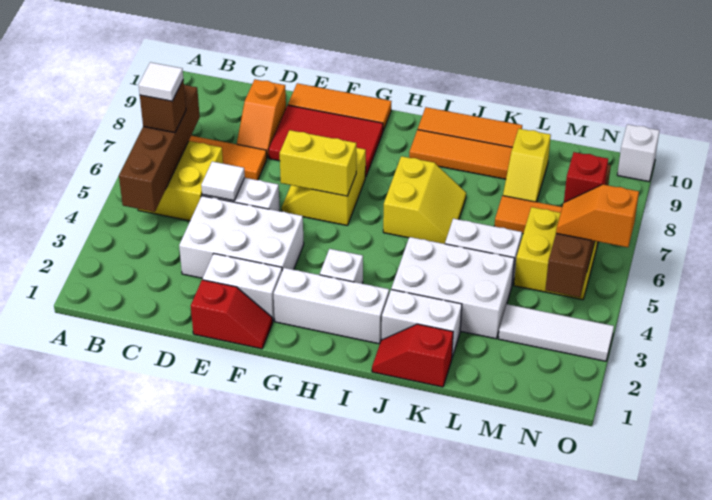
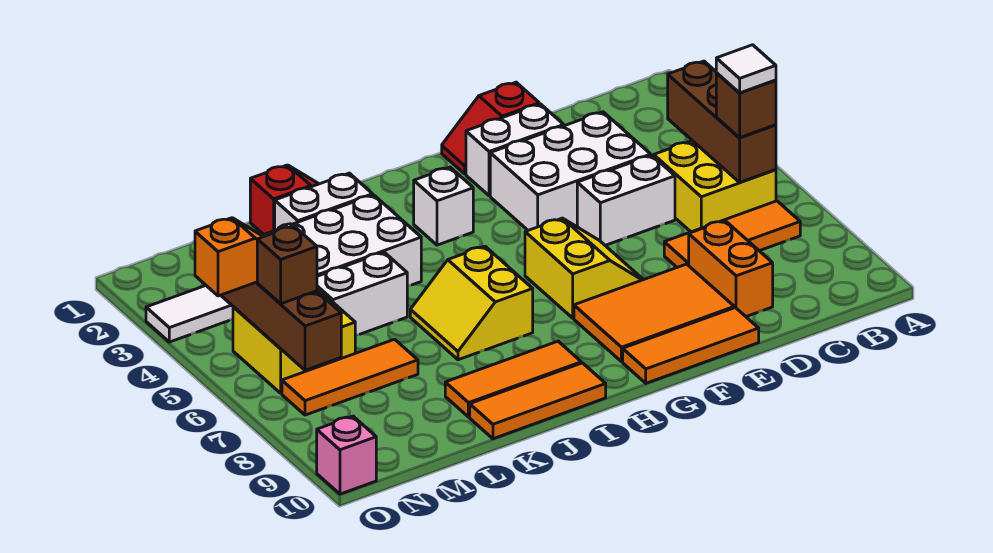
brown brick B4:B7 level 2 -> brown brick B4:B6 level 2
white tile D5 level 2 -> none
orange slope D8:D9 level 1 top 9 -> orange brick D8:D9 level 1
red tile E8:G9 level 1 -> orange tile E8:G9 level 1
yellow brick F6:G6 level 2 -> none
white brick G2:I2 level 1 -> none
yellow slope L8:L9 level 1 top 9 -> none
red brick N6 level 3 -> brown brick N6 level 3
white brick O10 level 1 -> pink brick O10 level 1

